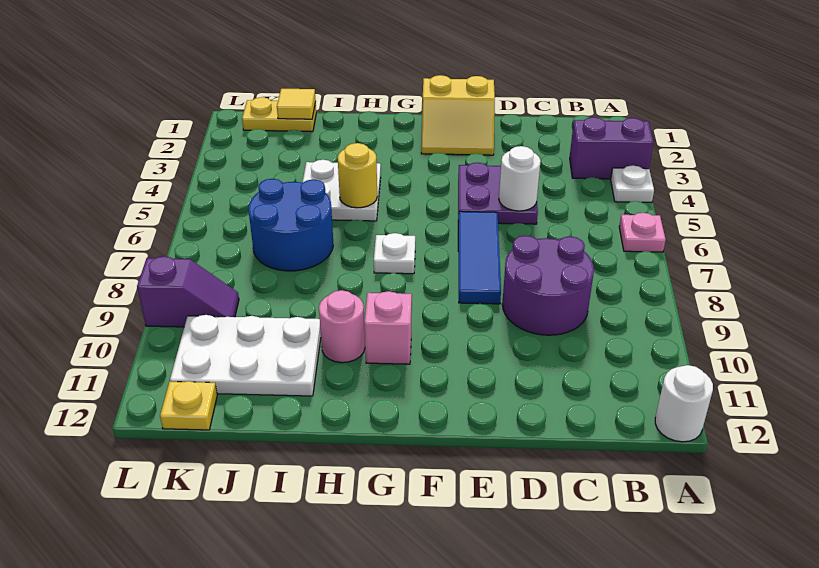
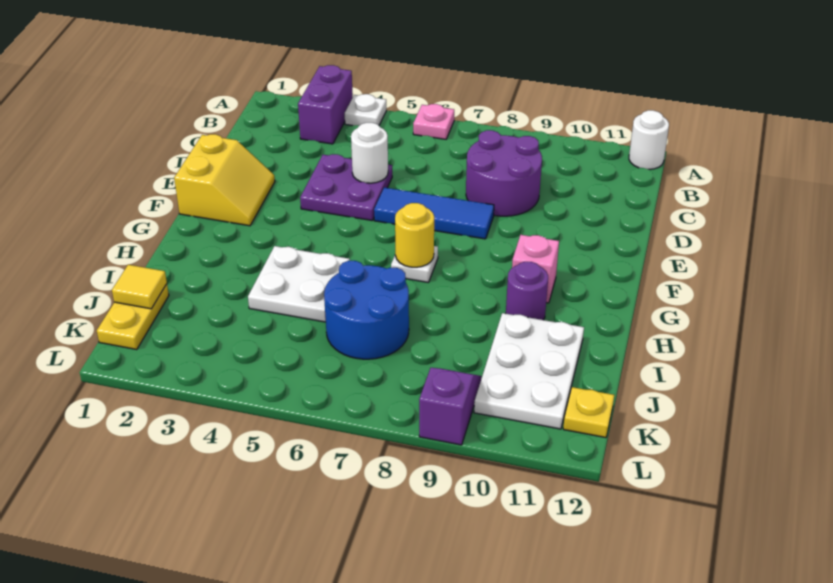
yellow round brick H5 level 2 -> yellow round brick G7 level 2
pink round brick H10 level 1 -> purple round brick H10 level 1

